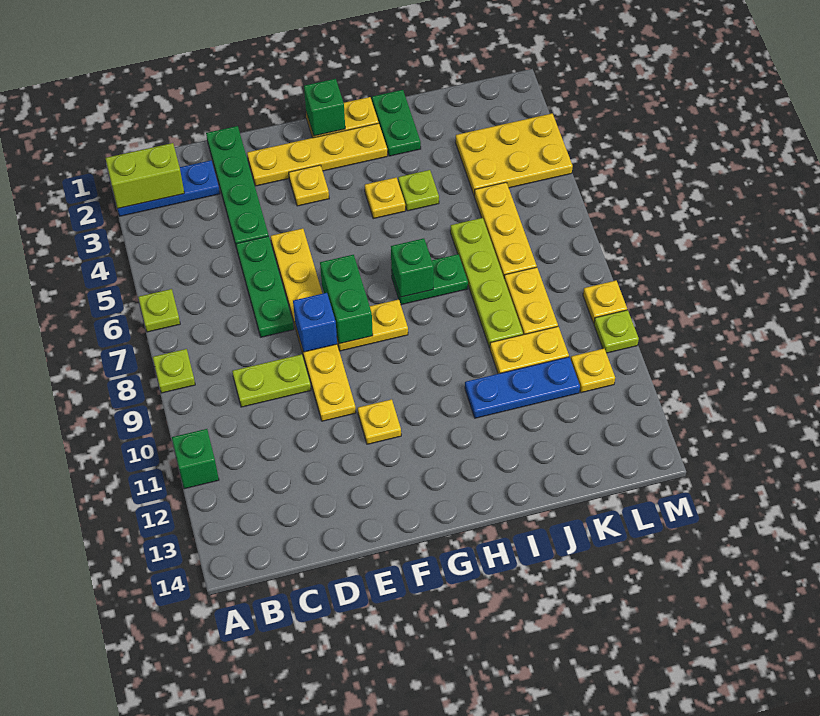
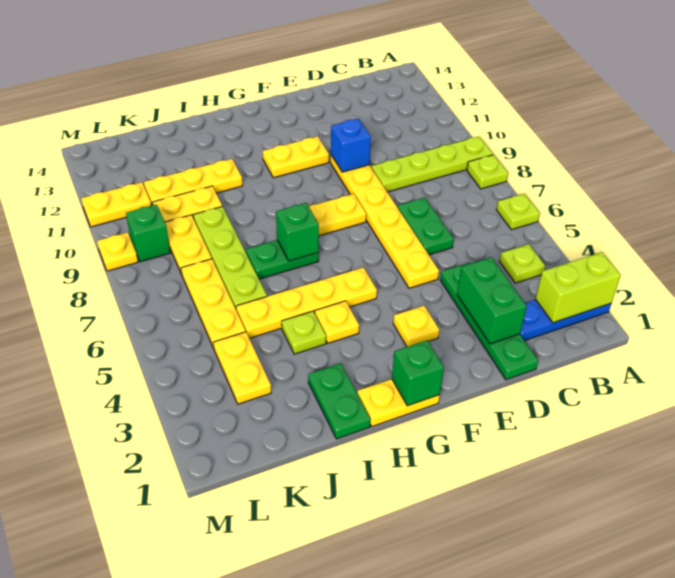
green brick A11 level 1 -> green brick L9 level 1
lime plate C9:D9 level 1 -> lime plate A9:D9 level 1
green plate D5:D7 level 1 -> green plate D6:D7 level 1
yellow plate E2:H2 level 1 -> yellow plate G5:J5 level 1
blue brick E8 level 2 -> blue brick E10 level 2
green brick F7:F8 level 2 -> green brick D2:D3 level 2
yellow plate F11 level 1 -> yellow plate F11:G11 level 1
blue plate I11:K11 level 1 -> yellow plate I11:K11 level 1
yellow plate K3:M4 level 1 -> yellow plate K3:K4 level 1
yellow plate L11 level 1 -> yellow plate L11:M11 level 1
lime plate M10 level 1 -> lime plate B4 level 1

